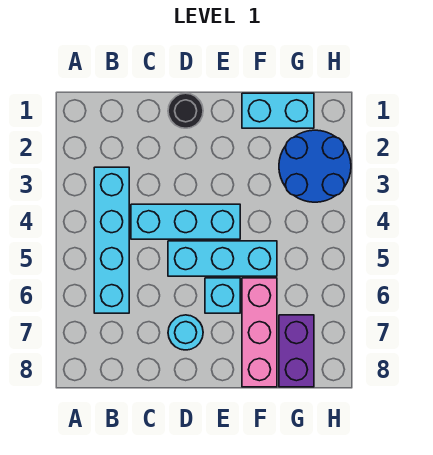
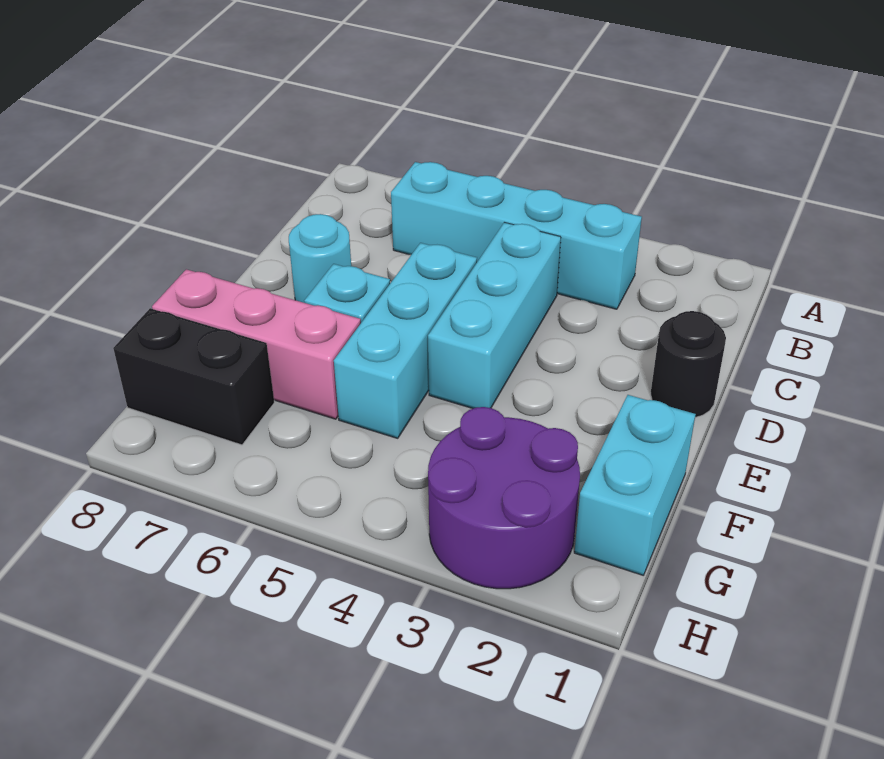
blue round brick G2:H3 level 1 -> purple round brick G2:H3 level 1
purple brick G7:G8 level 1 -> black brick G7:G8 level 1

